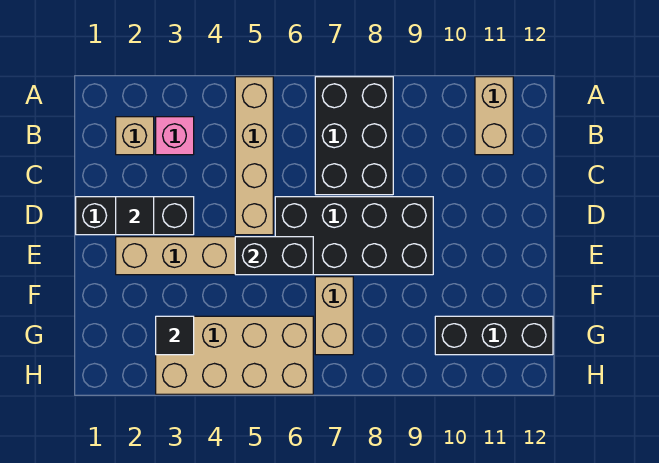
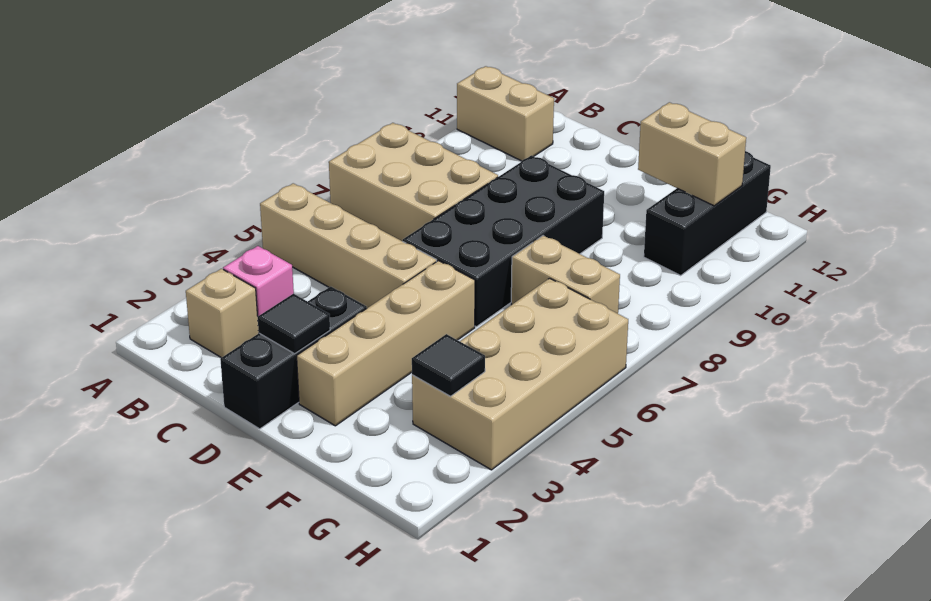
black brick A7:C8 level 1 -> tan brick A7:C8 level 1
black brick E5:E6 level 2 -> none
none -> tan brick F11:G11 level 2

